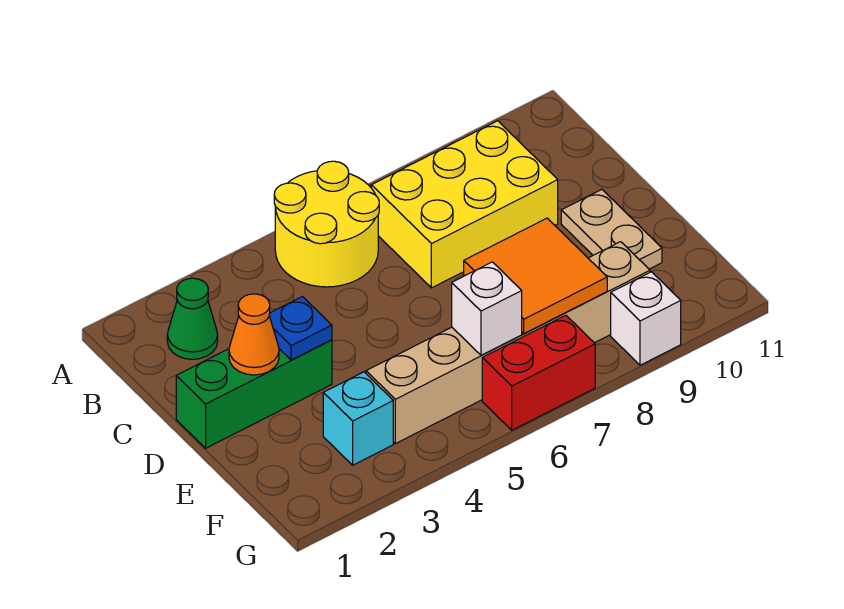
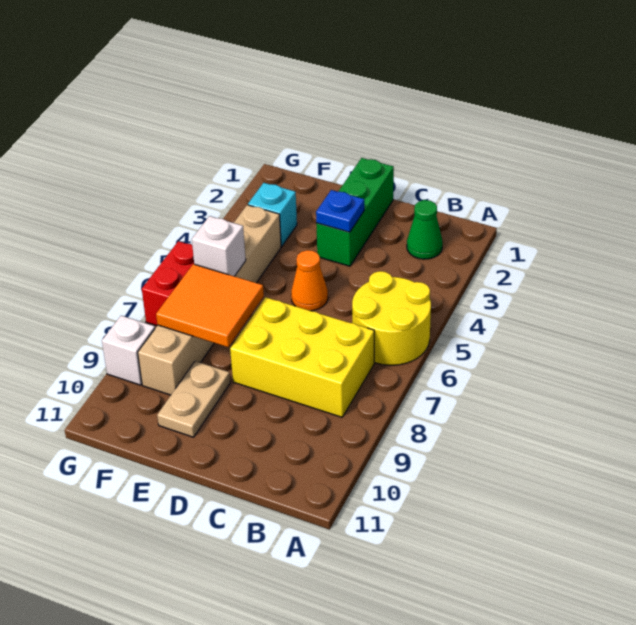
yellow brick B7:C9 level 1 -> yellow brick B7:D8 level 1
orange cone D2 level 2 -> orange cone D5 level 1
tan plate D10:E10 level 1 -> tan plate E9:E10 level 1

